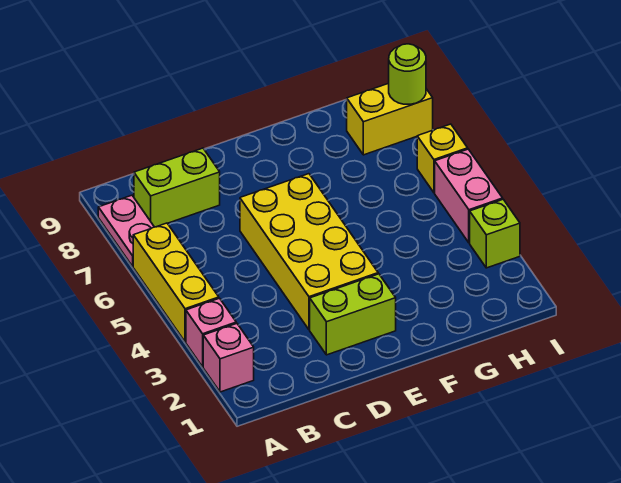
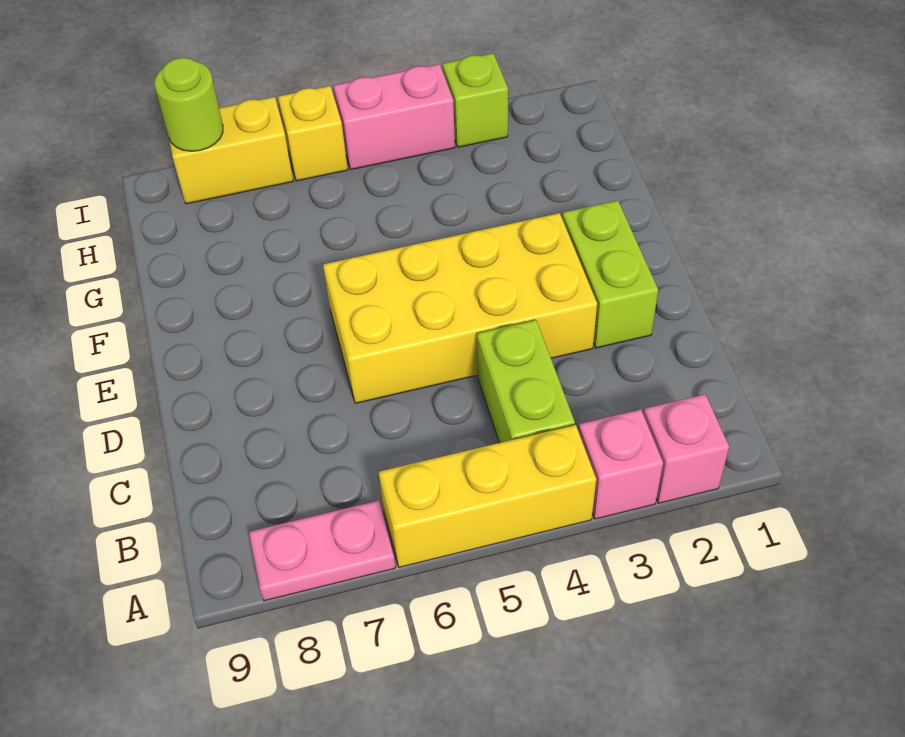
lime brick B8:C8 level 1 -> lime brick B4:C4 level 1
yellow brick H8:I8 level 1 -> yellow brick I7:I8 level 1

